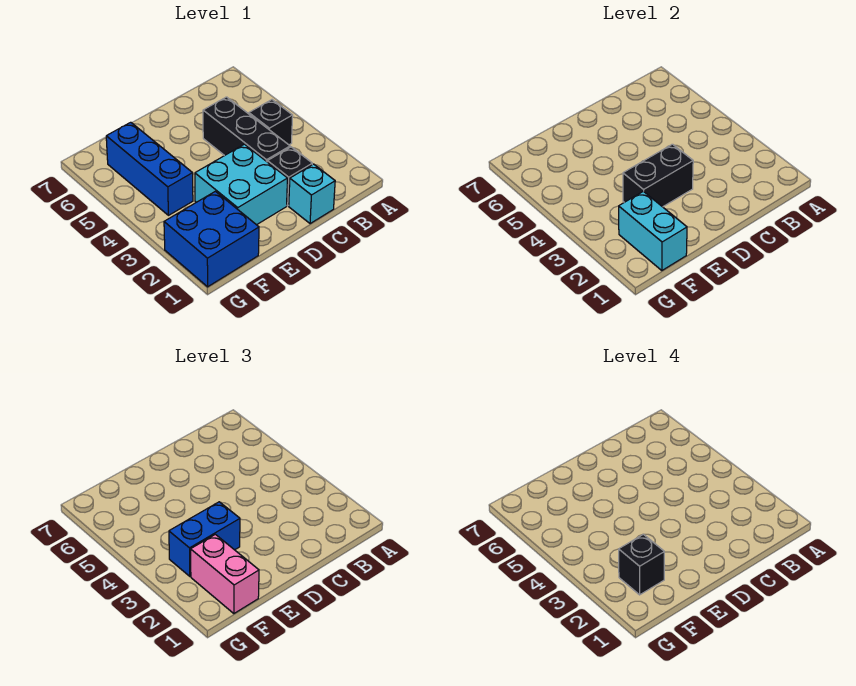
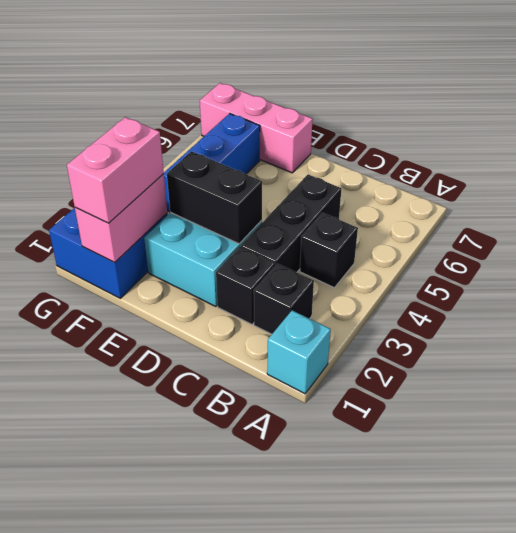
cyan brick C1 level 1 -> cyan brick A1 level 1
blue brick E3:F3 level 3 -> none
none -> pink brick E7:G7 level 1
cyan brick F1:F2 level 2 -> pink brick F1:F2 level 2
black brick F2 level 4 -> black brick B2 level 1

